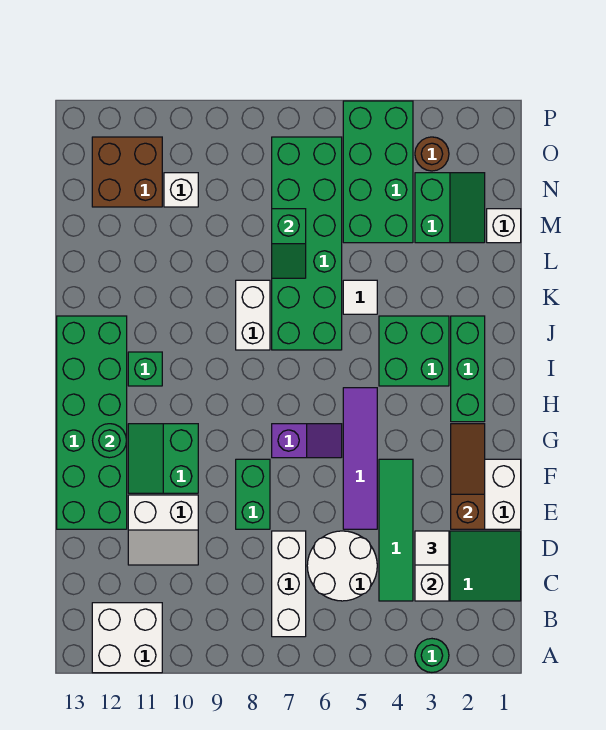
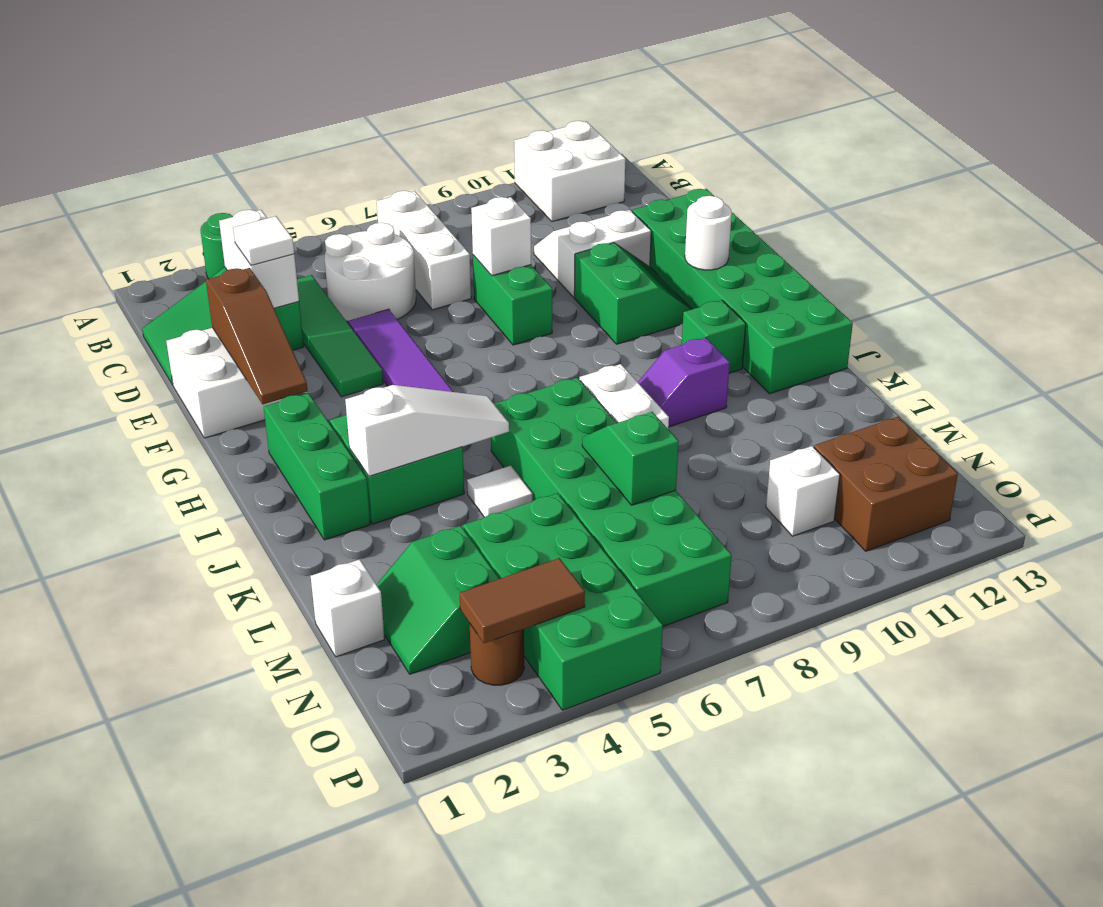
none -> white brick E8 level 2
purple slope G6:G7 level 1 top 7 -> purple slope J9:J10 level 1 top 10
green round brick G12 level 2 -> white round brick G12 level 2
none -> white slope J3:J5 level 2 top 3
none -> brown tile O3:O4 level 2

